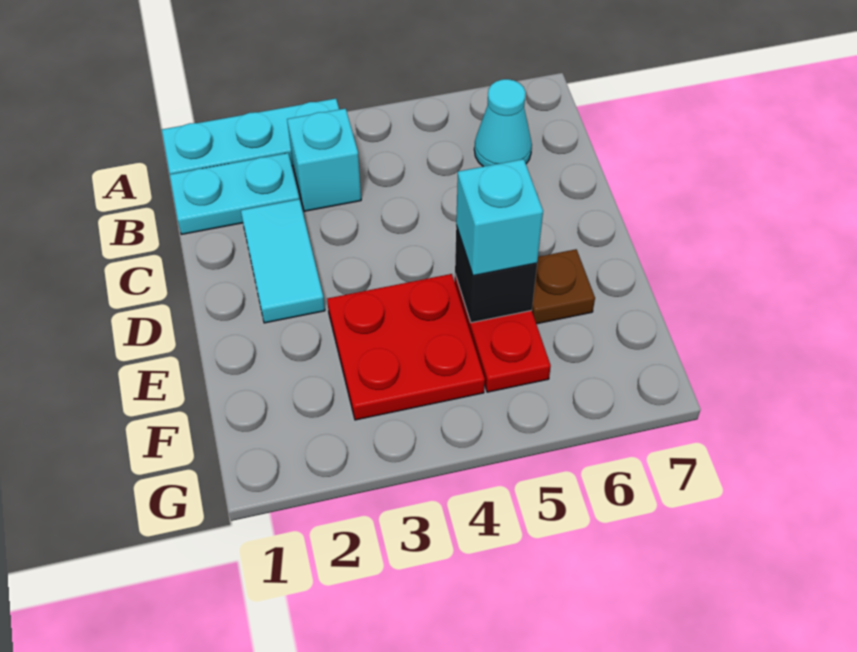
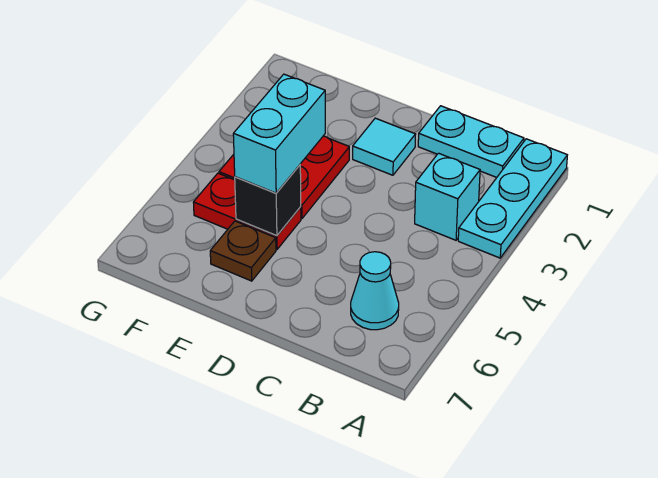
cyan plate B1:B2 level 1 -> cyan plate B1:C1 level 1
cyan tile C2:D2 level 1 -> cyan tile D2 level 1
cyan brick E5 level 3 -> cyan brick E4:E5 level 3

